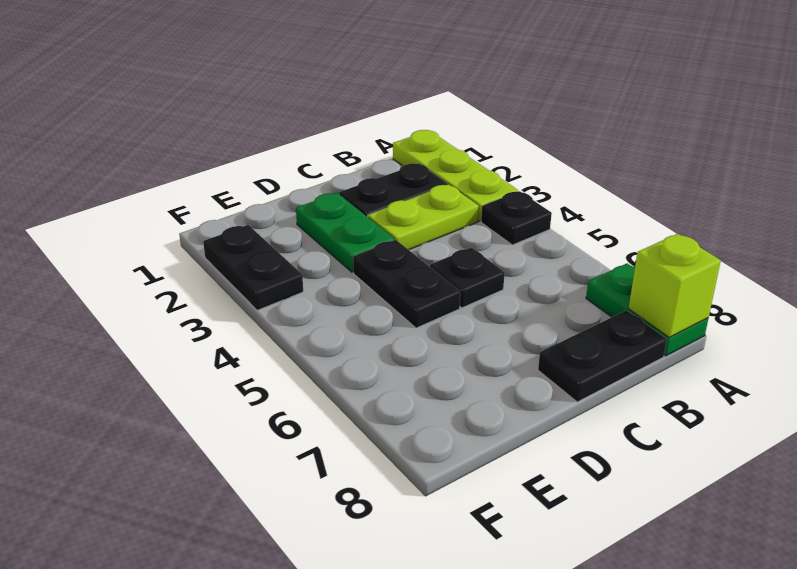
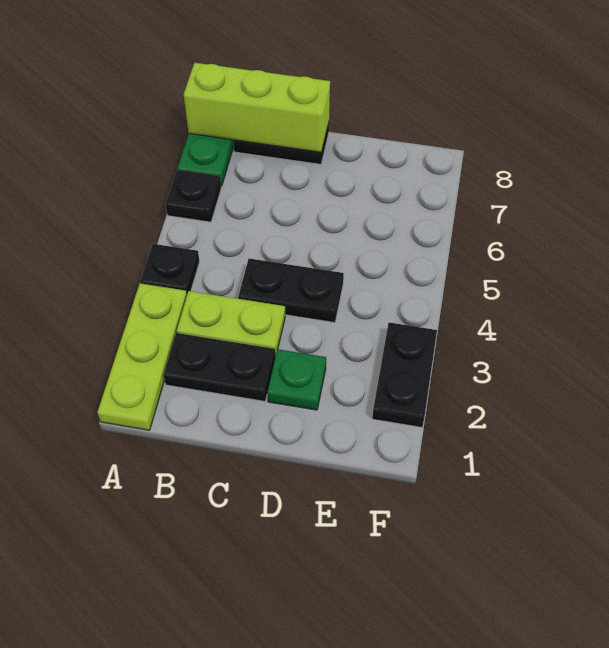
lime brick A8 level 2 -> lime brick A8:C8 level 2
black plate C5 level 1 -> black plate A6 level 1
green plate D2:D3 level 1 -> green plate D2 level 1
black plate D4:D5 level 1 -> black plate C4:D4 level 1

